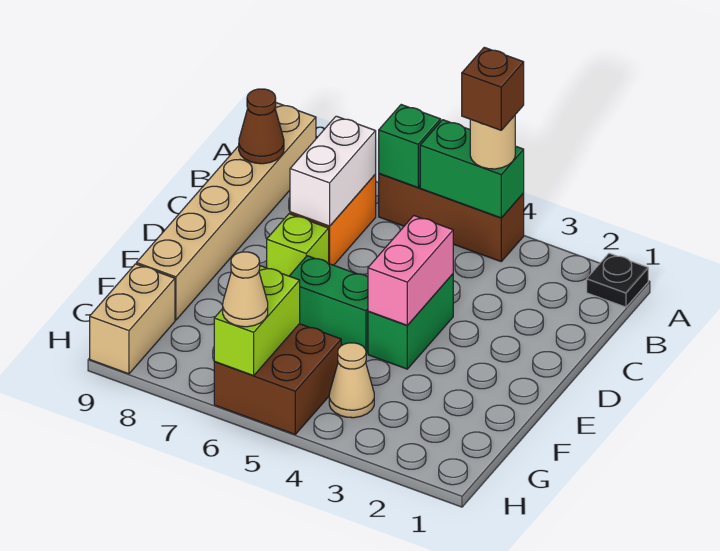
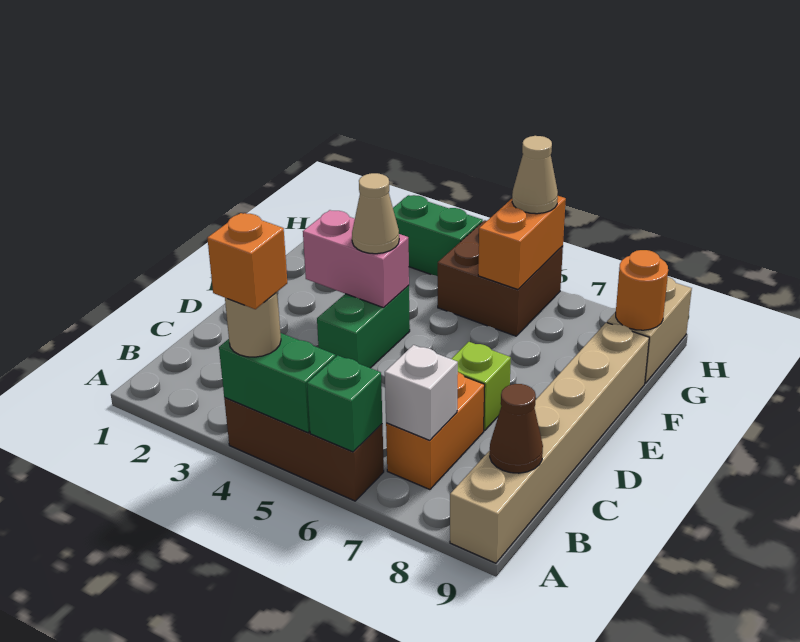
black plate A1 level 1 -> none
brown brick A4 level 4 -> orange brick A4 level 4
white brick B7:C7 level 2 -> white brick B7 level 2
pink brick D4:E4 level 2 -> pink brick E3:E4 level 2
green brick E5:E6 level 1 -> green brick H3:H4 level 1
tan cone G4 level 1 -> tan cone E4 level 3
lime brick G6:H6 level 2 -> orange brick G6:H6 level 2
none -> orange round brick G9 level 2

